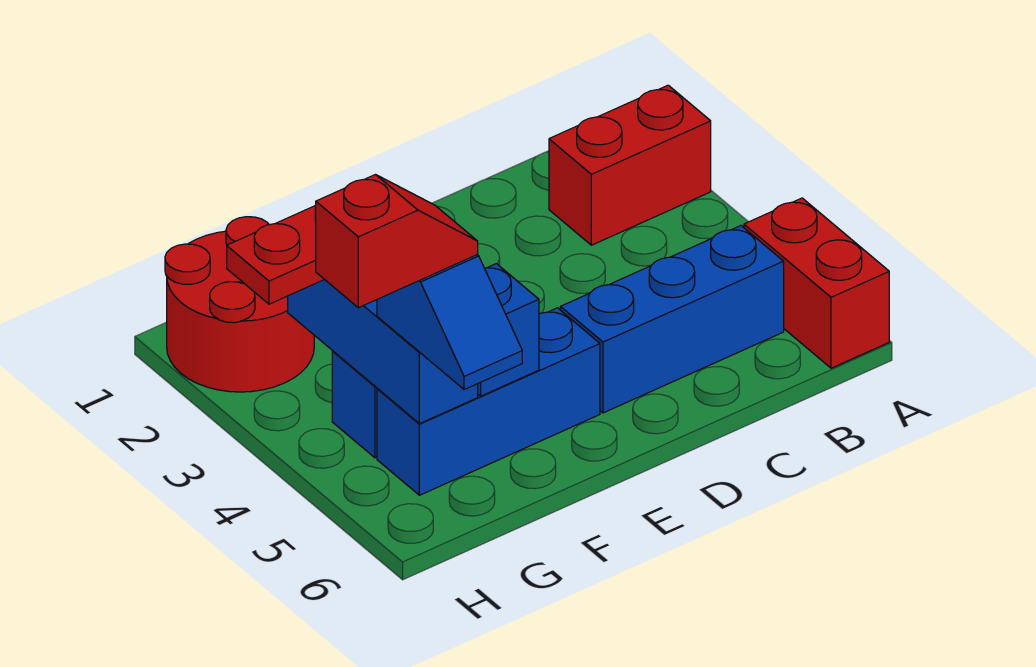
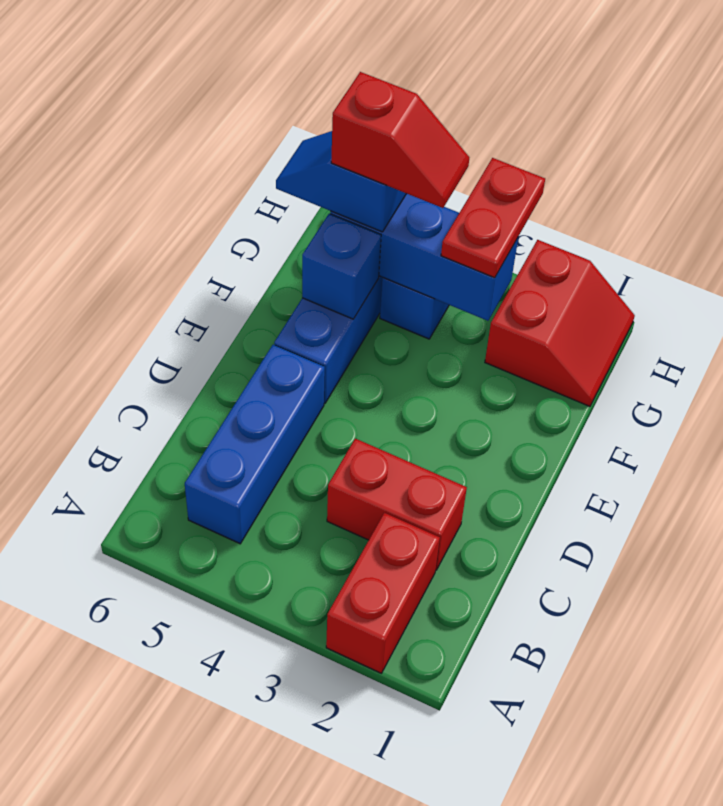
red brick A5:A6 level 1 -> red brick C2:C3 level 1
red round brick G1:H2 level 1 -> red slope G1:H2 level 1 top 2
red slope G5:H5 level 4 top H -> red slope G4:G5 level 4 top 5

